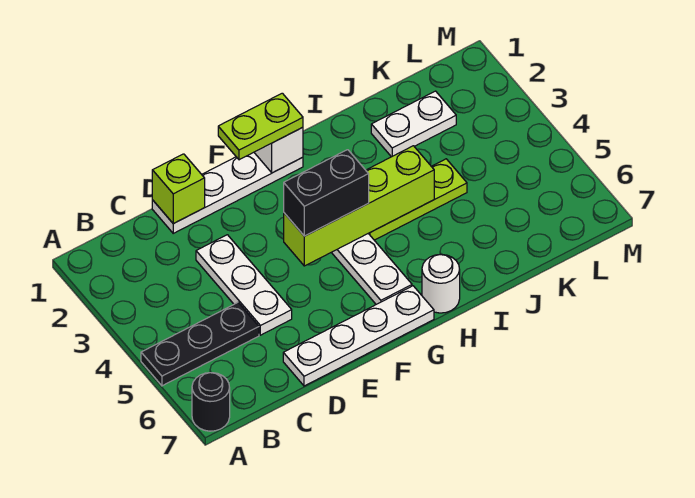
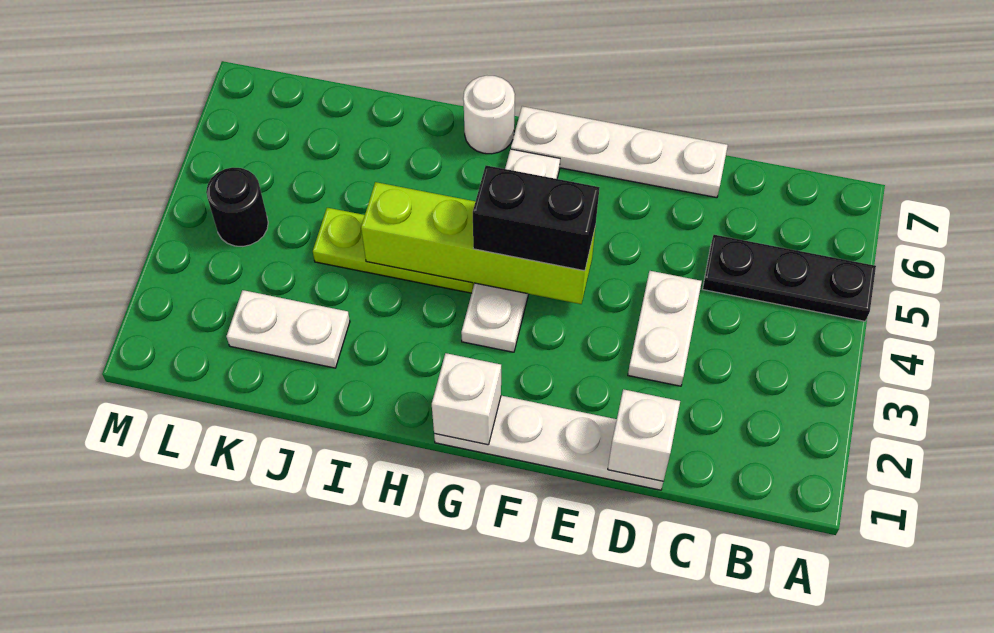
black round brick A7 level 1 -> black round brick L4 level 1
lime brick D1 level 2 -> white brick D1 level 2
white plate D3:D5 level 1 -> white plate D3:D4 level 1
lime plate F1:G1 level 3 -> none

